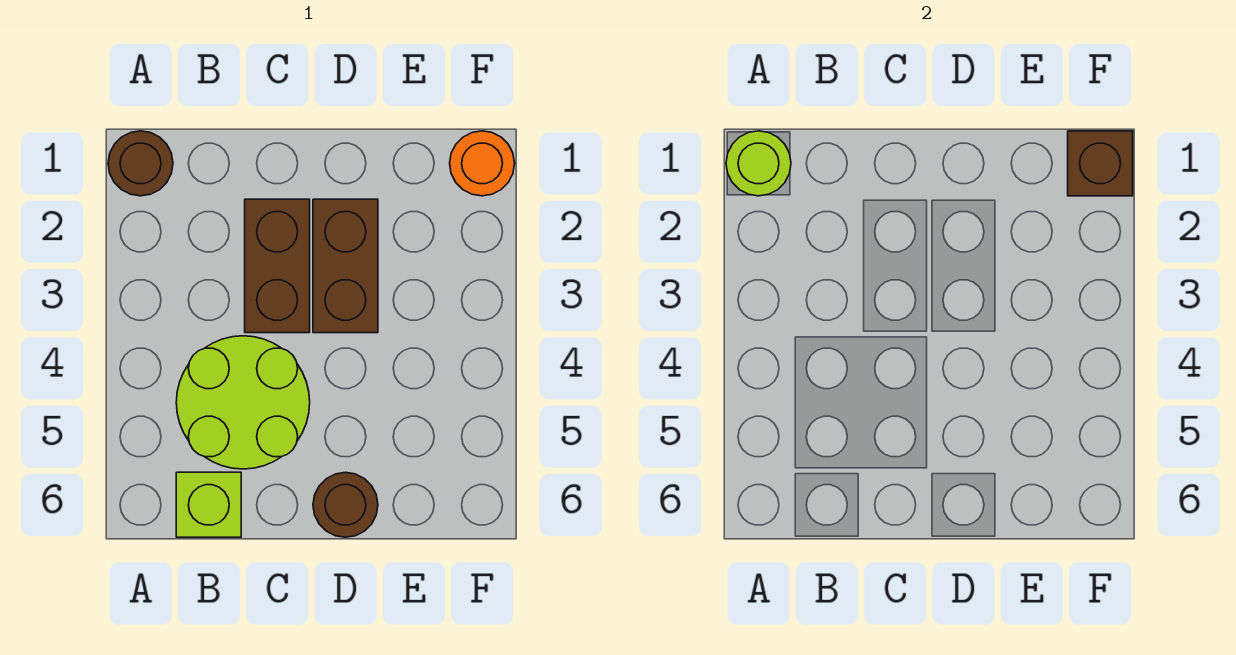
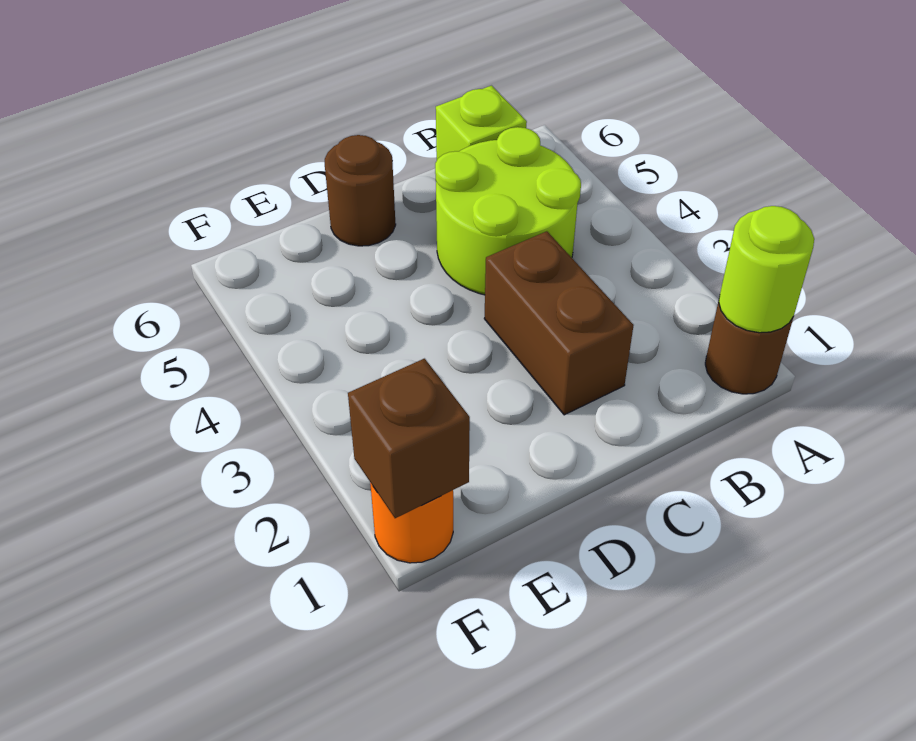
brown brick D2:D3 level 1 -> none

